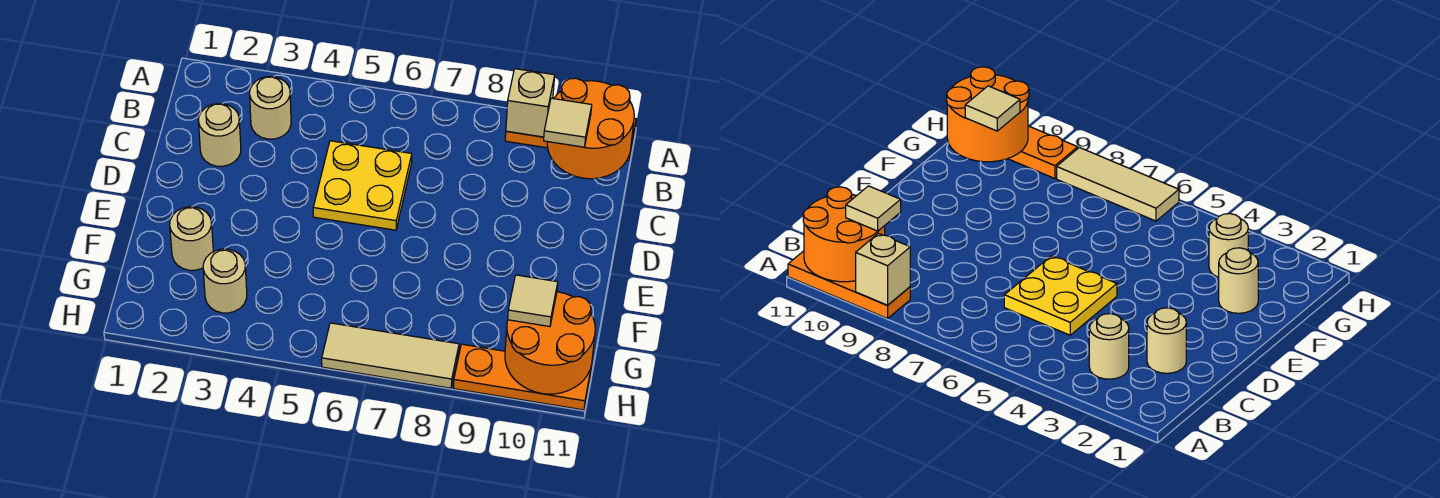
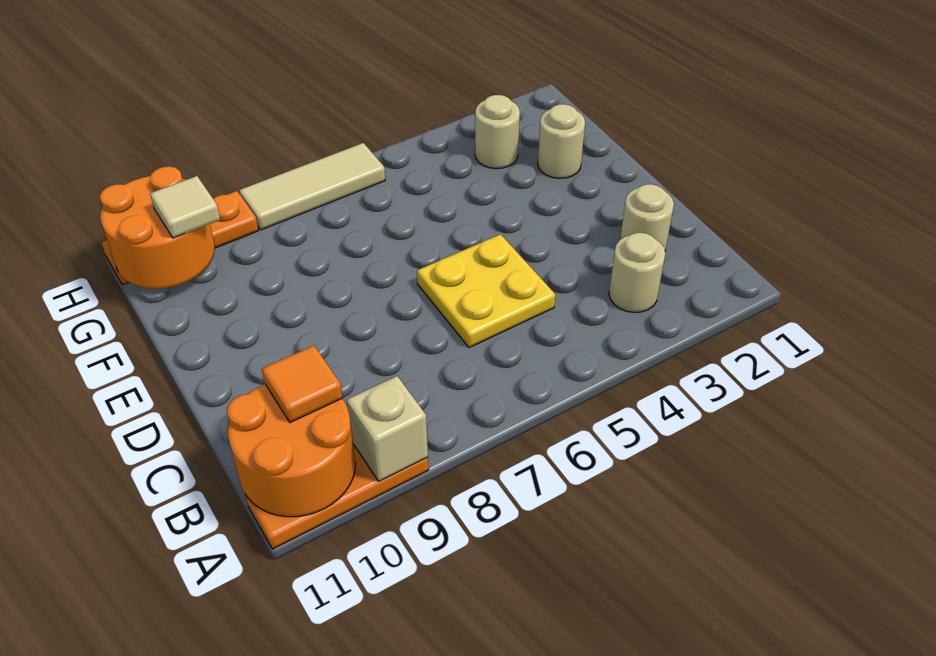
tan tile B10 level 3 -> orange tile B10 level 3

